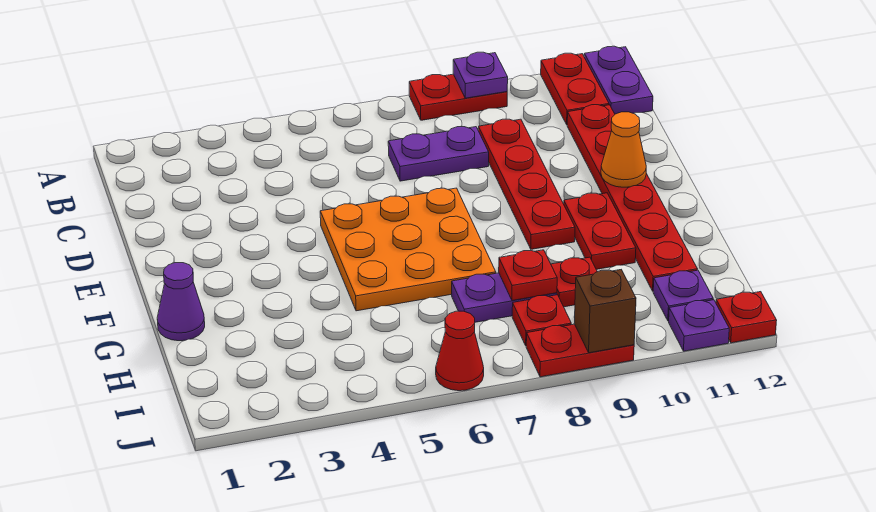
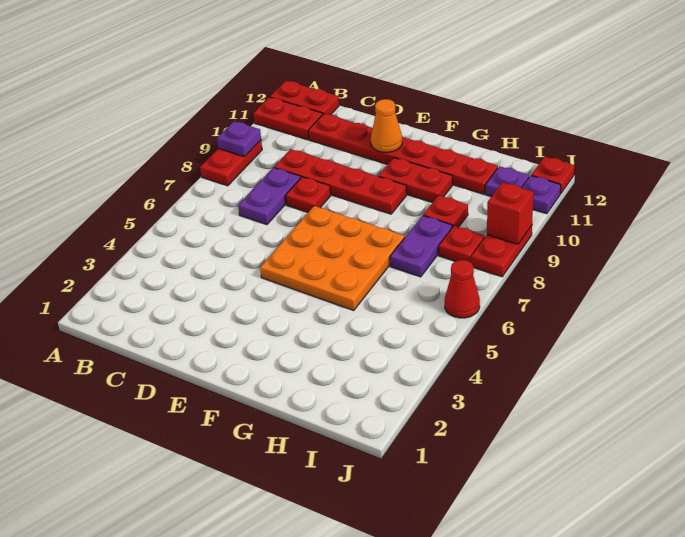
purple plate A12:B12 level 1 -> red plate A12:B12 level 1
purple cone G1 level 1 -> none
red plate H8 level 2 -> red plate D8 level 1
brown brick J9 level 2 -> red brick J9 level 2

